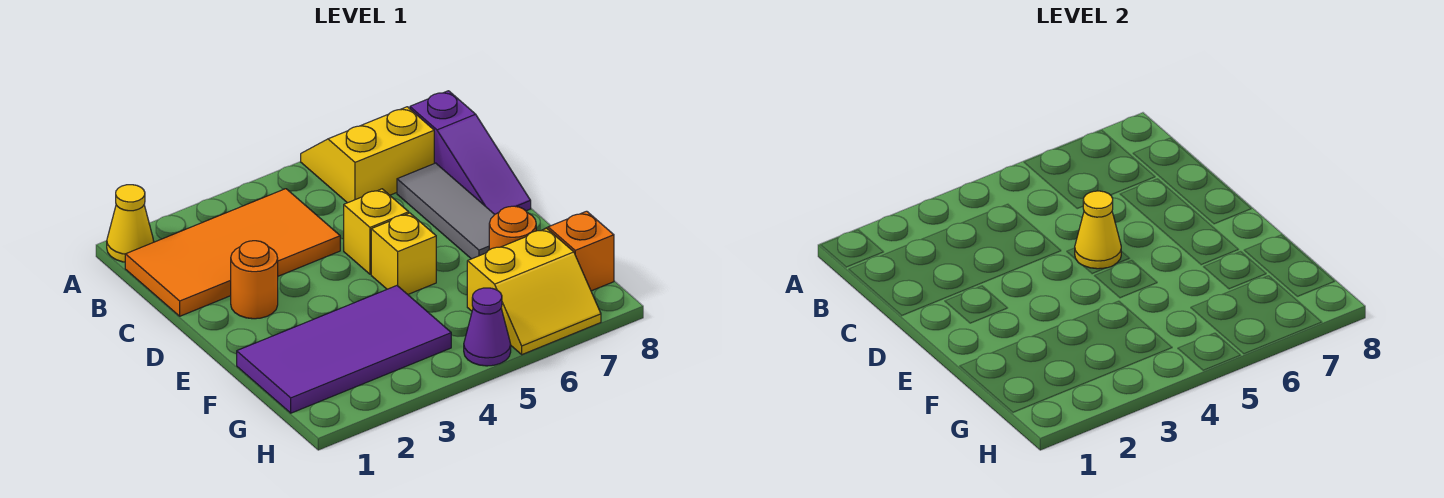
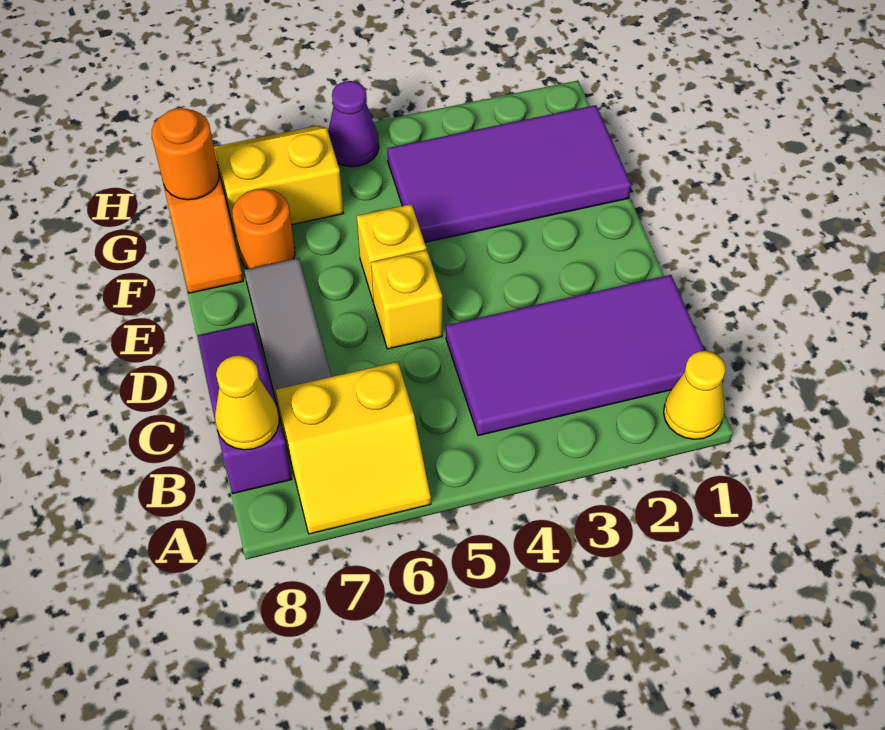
orange tile B1:C4 level 1 -> purple tile B1:C4 level 1
orange round brick D2 level 1 -> orange round brick G8 level 2
yellow cone D5 level 2 -> yellow cone B8 level 2

